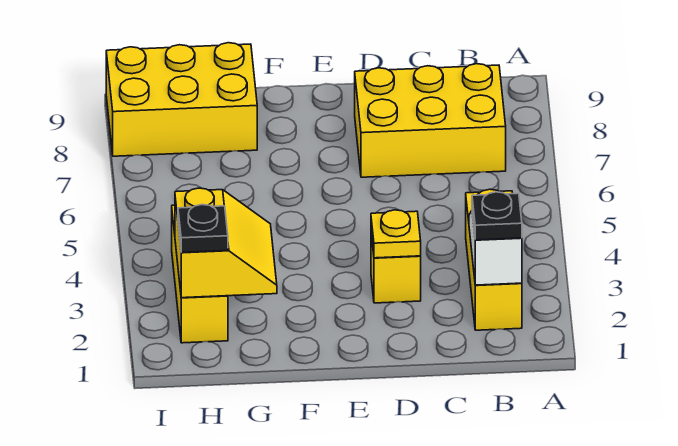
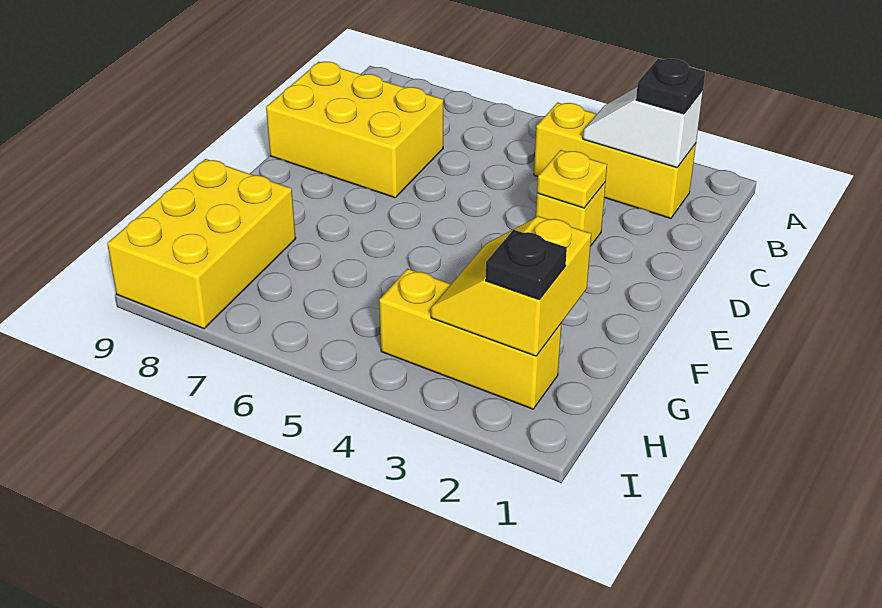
yellow brick B7:D8 level 1 -> yellow brick C7:D9 level 1
yellow slope G2:H3 level 2 top H -> yellow slope G2:H3 level 2 top 2

